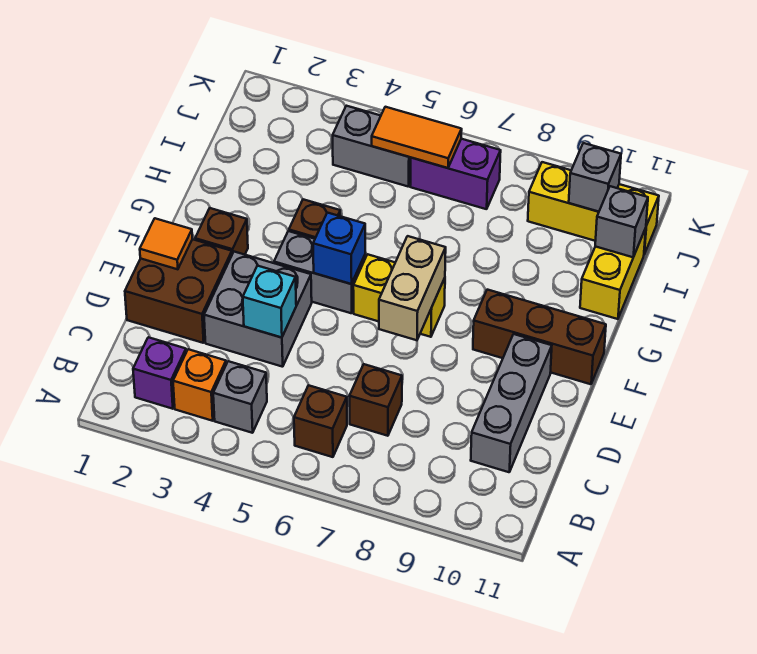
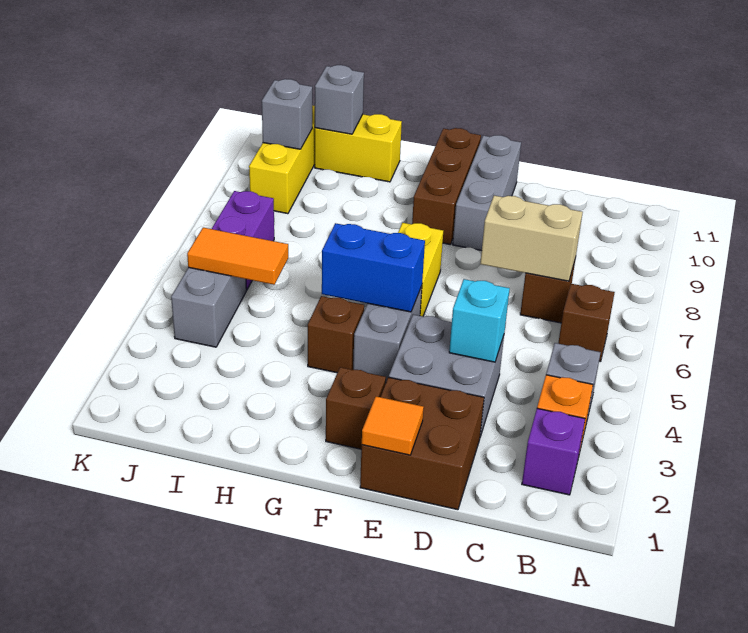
grey brick C10:E10 level 1 -> grey brick E9:E11 level 1
tan brick E7:F7 level 2 -> tan brick C7:D7 level 2
blue brick F5 level 2 -> blue brick F5:G5 level 2
orange tile J5:J6 level 2 -> orange tile I5:J5 level 2

